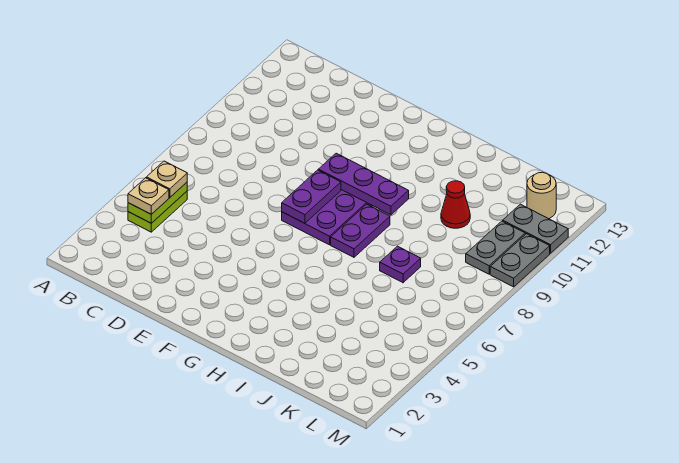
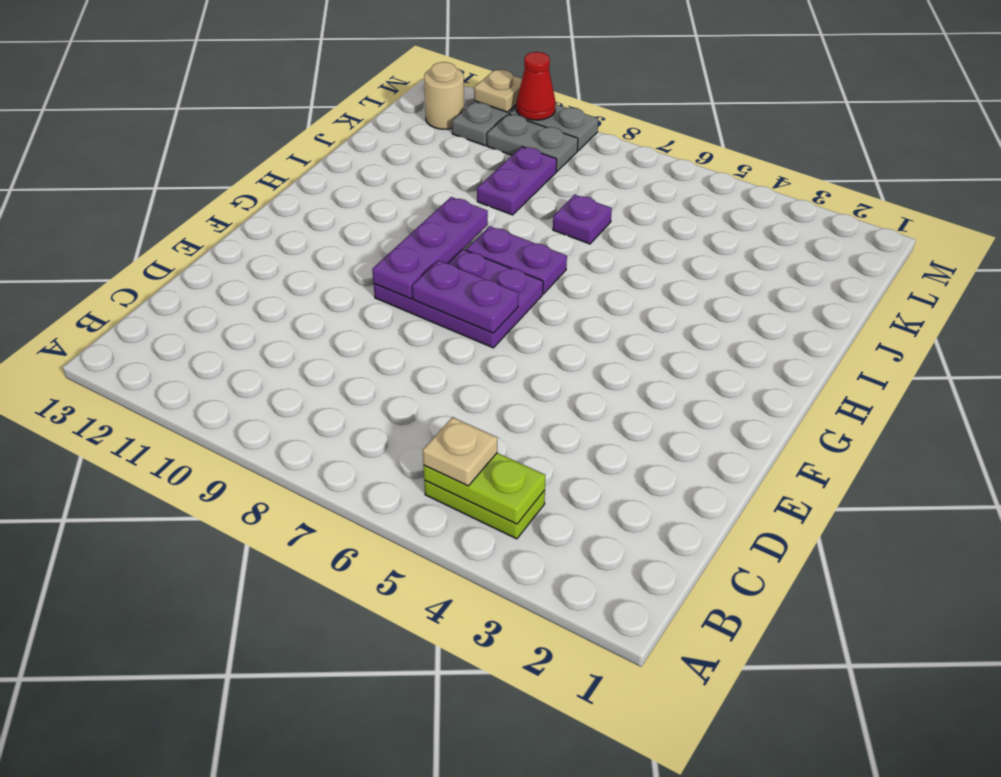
tan plate B4 level 3 -> tan plate M11 level 2
none -> purple plate J9:K9 level 1
red cone J10 level 1 -> red cone M10 level 2

